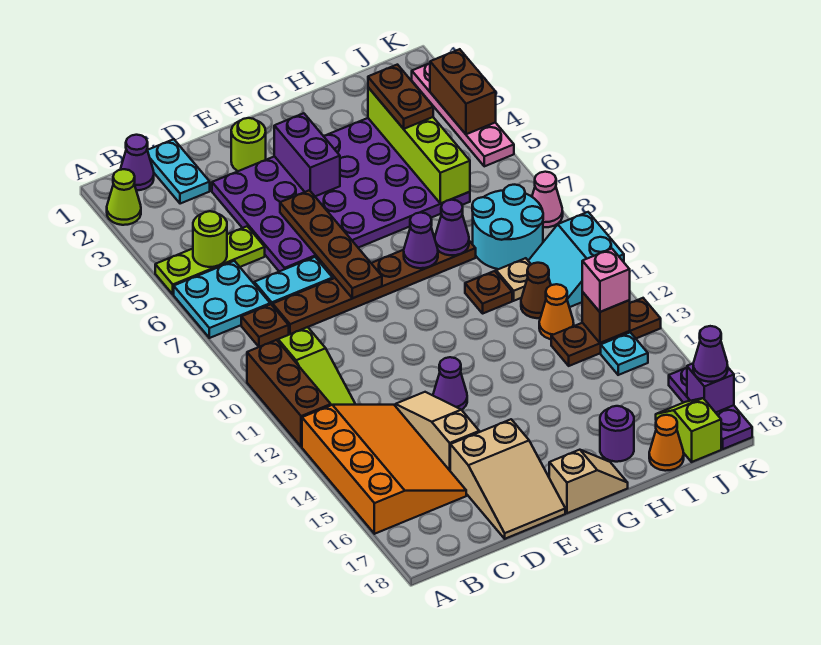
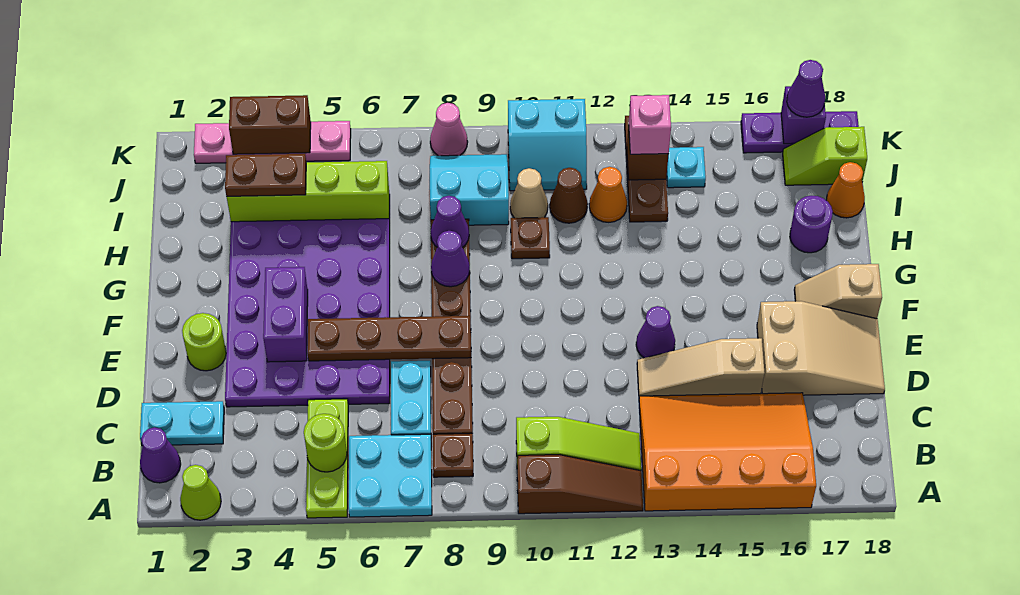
brown brick A10:A12 level 1 -> brown slope A10:A12 level 1 top 10
purple brick F3:F4 level 2 -> purple brick E4:F4 level 2
tan slope F18:G18 level 1 top F -> tan slope F17:F18 level 1 top 18
cyan round brick I8:J9 level 1 -> cyan slope I8:J9 level 1 top I
tan plate I10 level 1 -> tan cone I10 level 1

